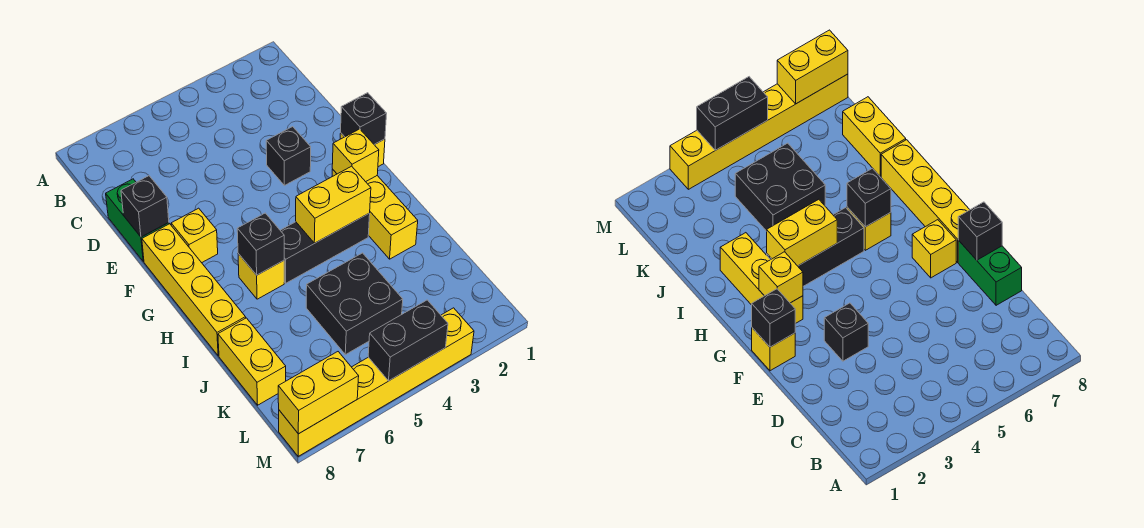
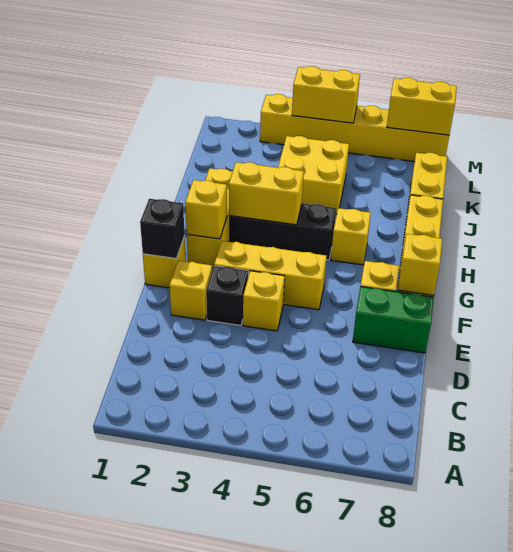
green brick D8:E8 level 1 -> green brick E7:E8 level 1
none -> yellow brick E2 level 1
none -> yellow brick E4 level 1
black brick E8 level 2 -> none
none -> yellow brick F3:F5 level 1
none -> yellow brick F8 level 2
black brick H6 level 2 -> none
black brick J4:K5 level 1 -> yellow brick J4:K5 level 1
black brick M4:M5 level 2 -> yellow brick M4:M5 level 2

